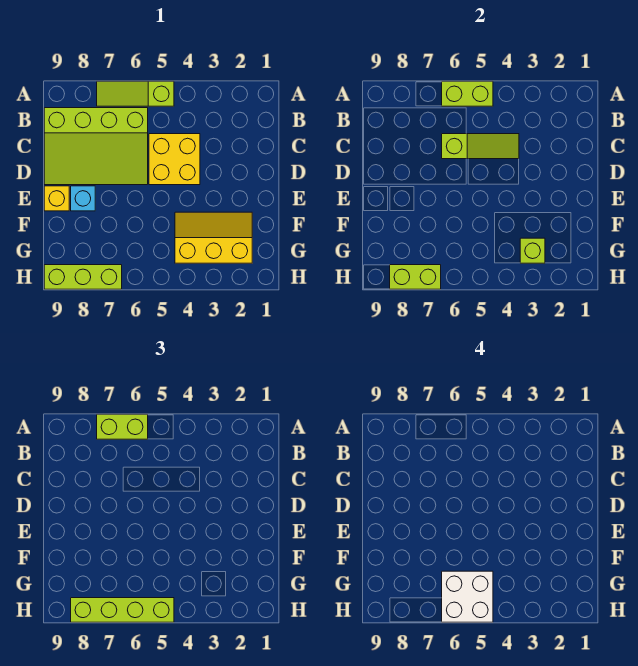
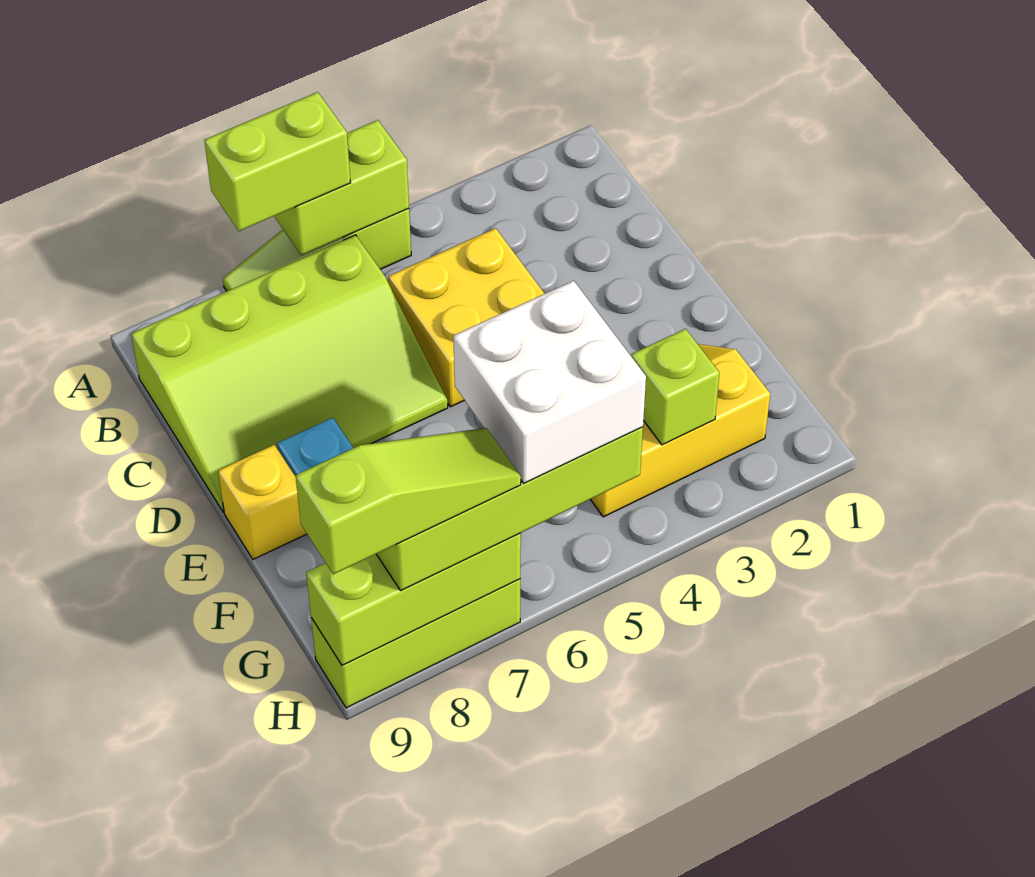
lime slope C4:C6 level 2 top 6 -> lime slope H7:H9 level 4 top 9
lime brick H7:H8 level 2 -> lime brick H7:H9 level 2

